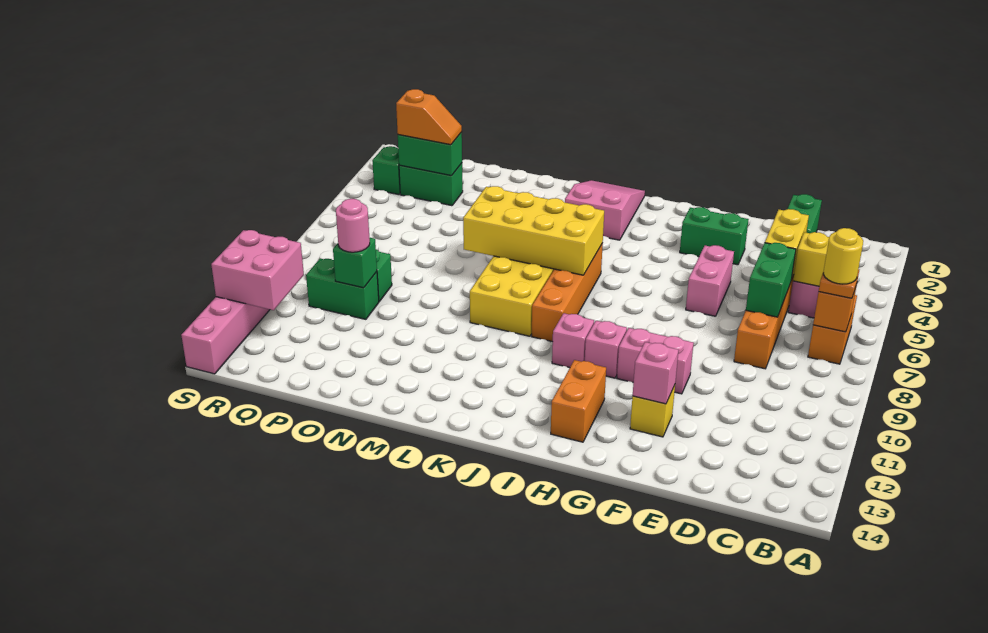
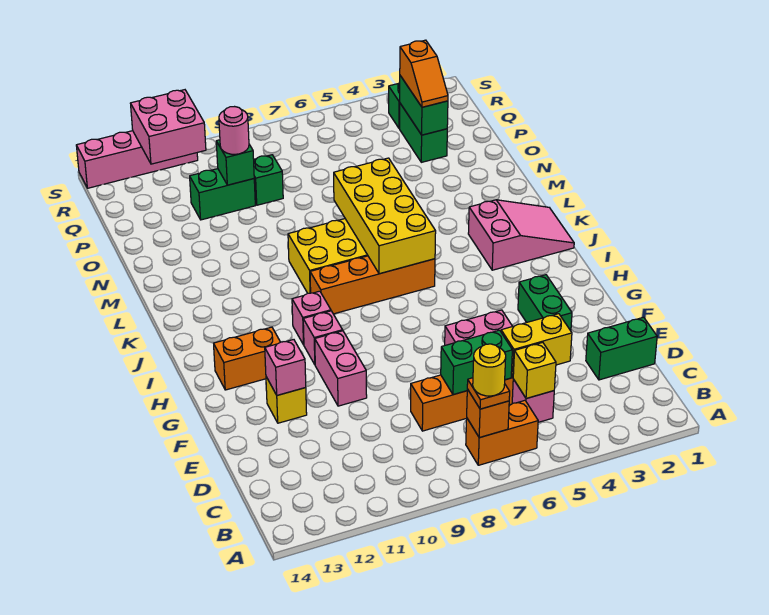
green brick P10:Q10 level 1 -> green brick P10:P11 level 1

